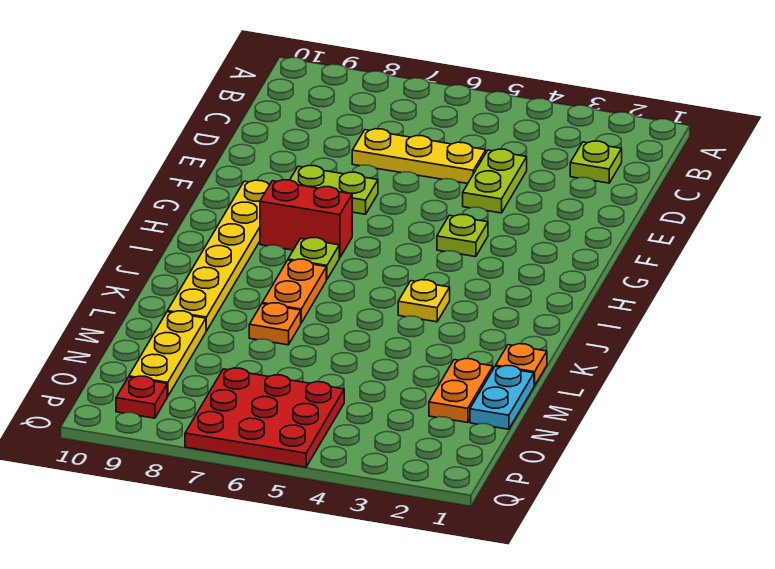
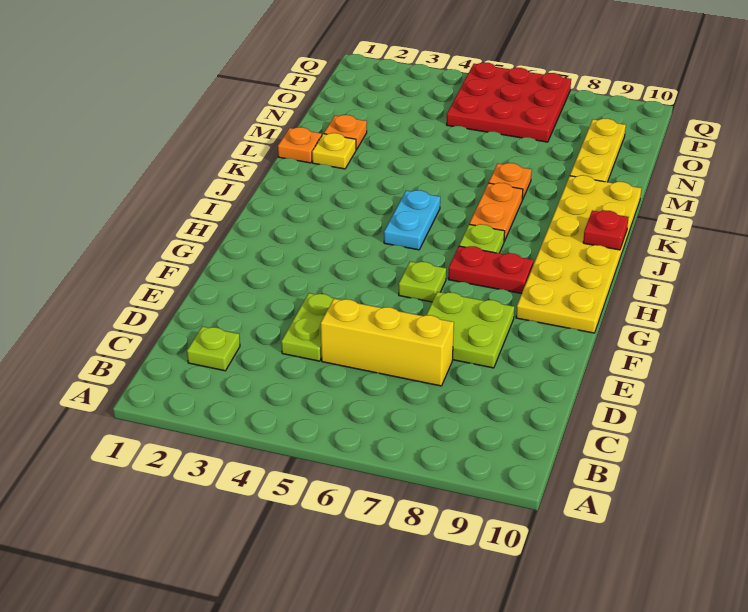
yellow plate D5:D7 level 1 -> yellow brick D5:D7 level 1
lime plate F7:F8 level 1 -> lime plate E7:F8 level 1
lime plate G4 level 1 -> lime plate G6 level 1
yellow plate G9:L9 level 1 -> yellow plate G9:L10 level 1
red brick H7:H8 level 1 -> red plate H7:H8 level 1
yellow plate J4 level 1 -> yellow plate L2 level 1
cyan plate M1:N1 level 1 -> cyan plate I5:J5 level 1
orange plate M2:N2 level 1 -> orange plate M2 level 1
red plate P9 level 1 -> red plate J10 level 2

